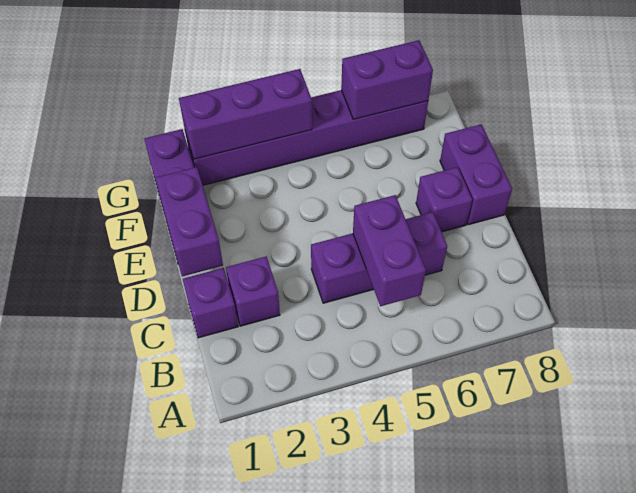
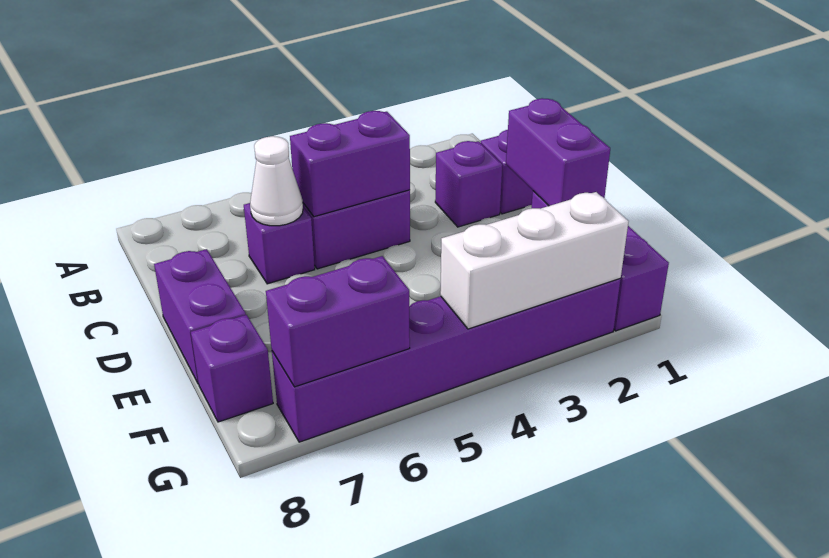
purple brick B5:C5 level 2 -> purple brick C4:C5 level 2
none -> white cone C6 level 2
purple brick D7 level 1 -> purple brick F8 level 1
purple brick G2:G4 level 2 -> white brick G2:G4 level 2

